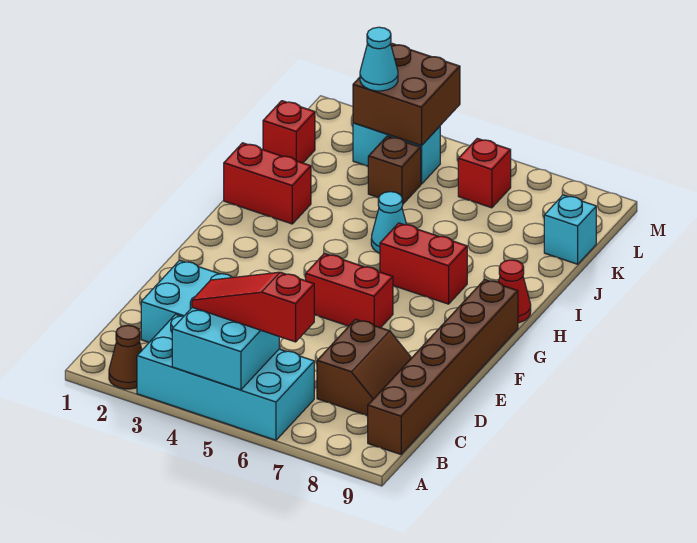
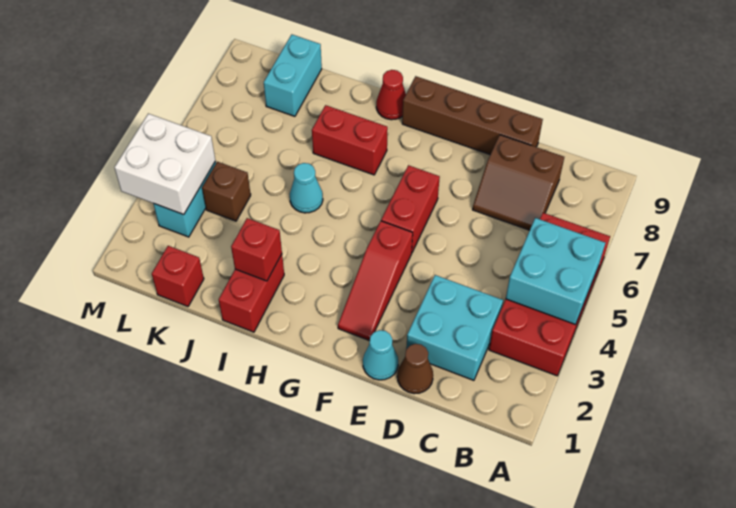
brown cone A2 level 1 -> brown cone D1 level 1
cyan brick A3:B6 level 1 -> red brick A3:B6 level 1
red slope B4:B6 level 3 top 6 -> red slope F2:F4 level 1 top 4
brown brick B9:G9 level 1 -> brown brick D9:G9 level 1
brown slope C7:D8 level 1 top 7 -> brown slope C7:D8 level 1 top 8
red brick H6:H7 level 1 -> red brick H7:I7 level 1
cyan brick K9 level 1 -> cyan brick K8:K9 level 1
brown brick L3:M4 level 2 -> white brick L3:M4 level 2
cyan cone L3 level 3 -> cyan cone E1 level 1
red brick L6 level 1 -> red brick I2 level 2

